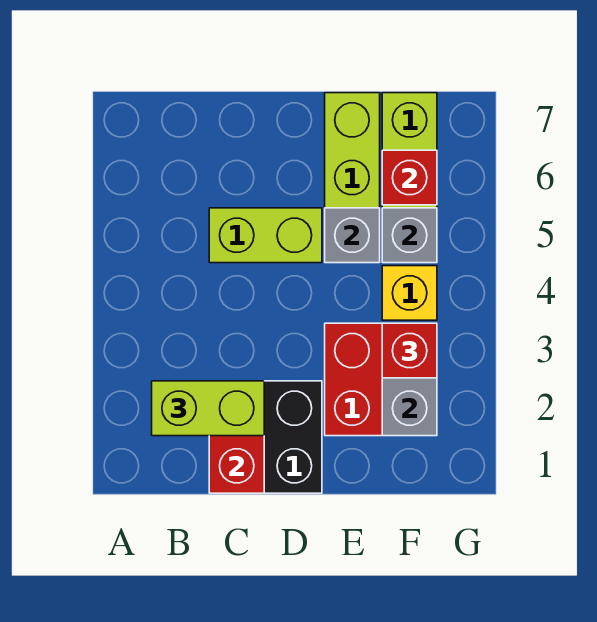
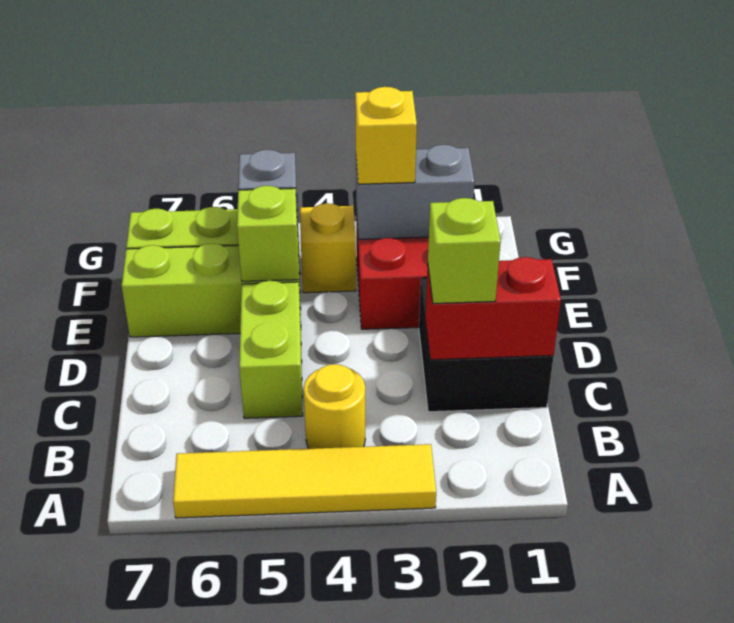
none -> yellow tile A3:A6 level 1
lime brick B2:C2 level 3 -> lime brick C2 level 3
none -> yellow round brick B4 level 1
grey brick E5 level 2 -> lime brick E5 level 2
red brick F3 level 3 -> yellow brick F3 level 3
red brick F6 level 2 -> none

